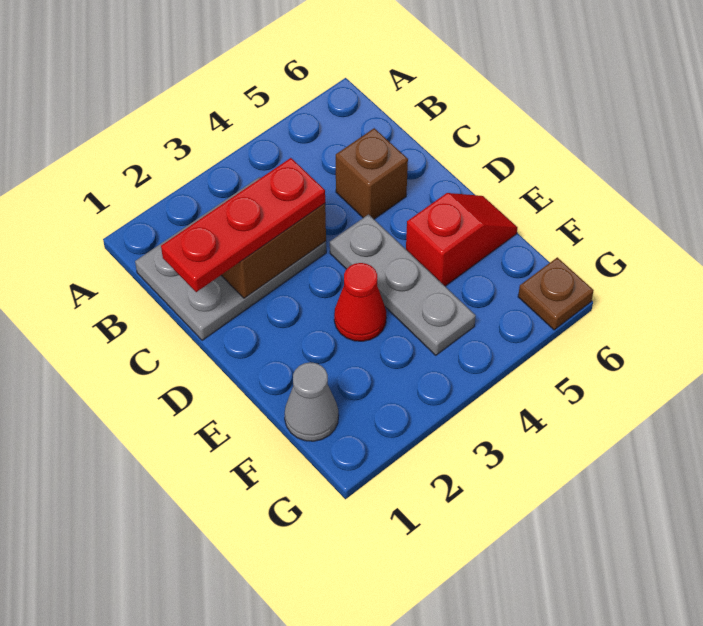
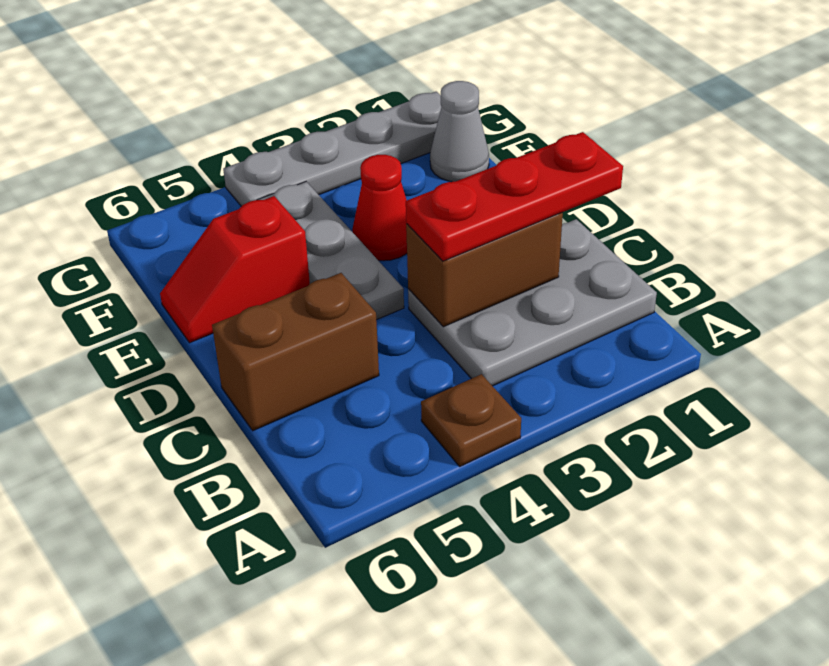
brown brick C5 level 1 -> brown brick C5:C6 level 1
none -> grey plate G1:G4 level 1
brown plate G6 level 1 -> brown plate A4 level 1

